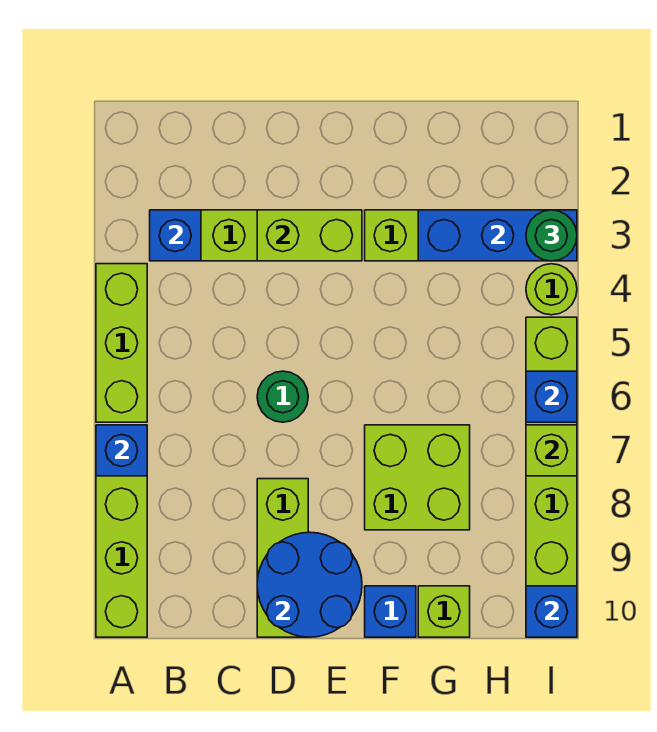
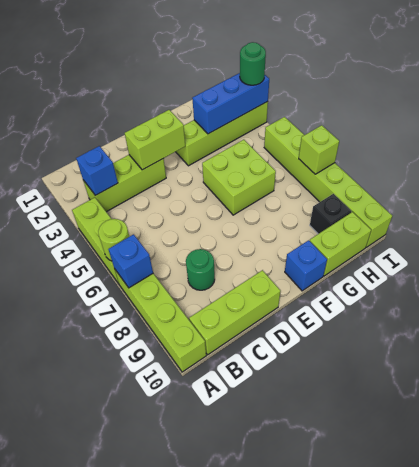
green round brick D6 level 1 -> green round brick C8 level 1
lime brick D8:D10 level 1 -> lime brick B10:D10 level 1
blue round brick D9:E10 level 2 -> none
lime brick F7:G8 level 1 -> lime brick F5:G6 level 1
lime brick G10 level 1 -> lime brick G10:H10 level 1
none -> black brick H9 level 1
lime round brick I4 level 1 -> lime round brick A6 level 2
blue brick I6 level 2 -> none
blue brick I10 level 2 -> none

